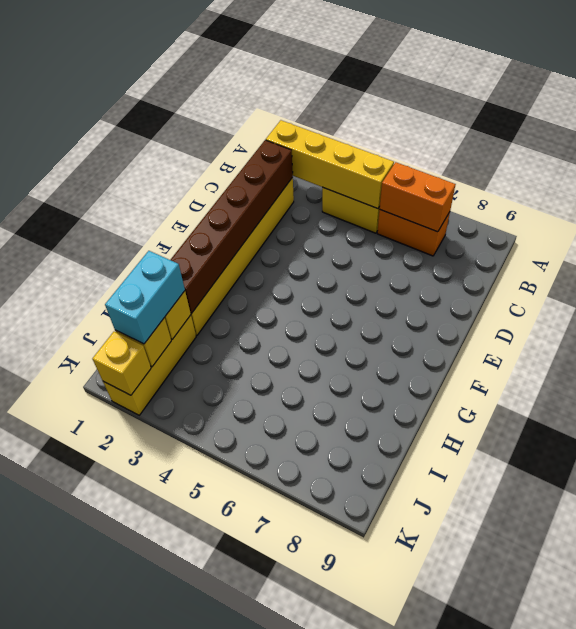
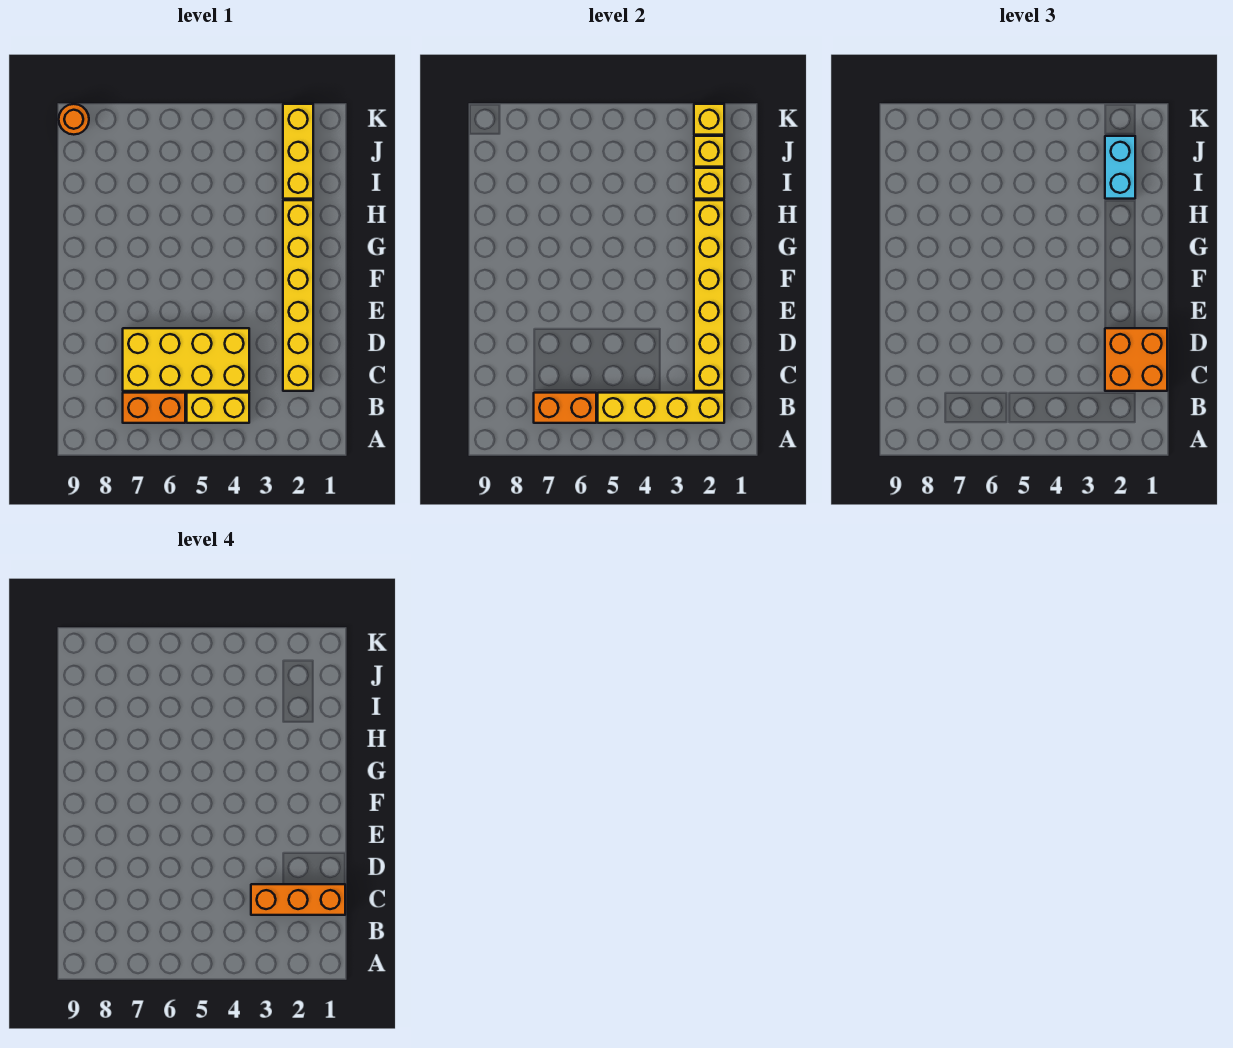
none -> orange brick C1:D2 level 3
none -> orange brick C1:C3 level 4
brown brick C2:H2 level 2 -> yellow brick C2:H2 level 2
none -> yellow brick C4:D7 level 1
none -> orange round brick K9 level 1

